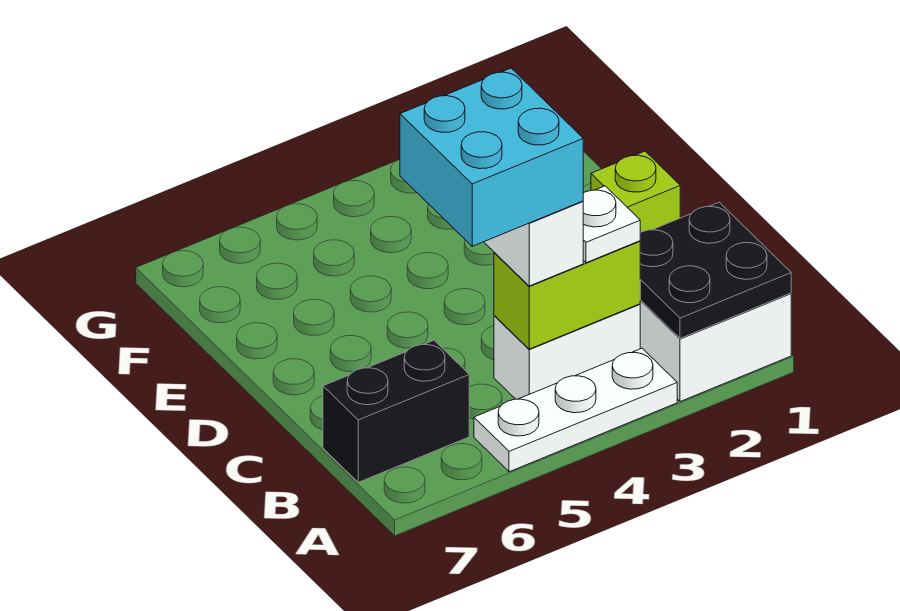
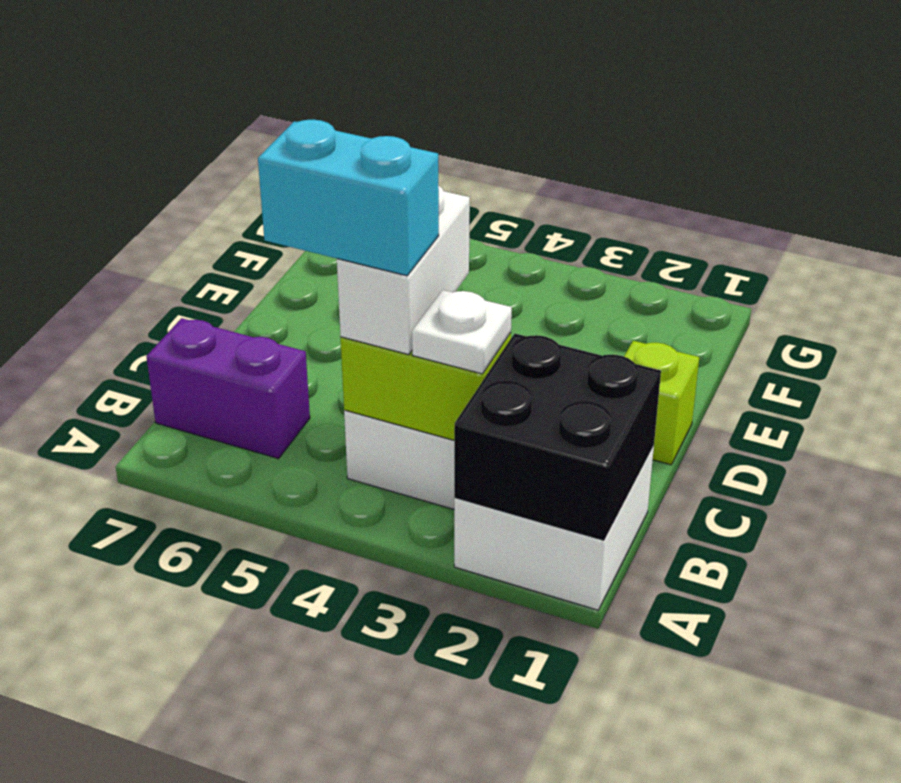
black plate A1:B2 level 2 -> black brick A1:B2 level 2
white plate A3:A5 level 1 -> none
cyan brick B4:C5 level 4 -> cyan brick B4:B5 level 4
black brick B6:B7 level 1 -> purple brick B6:B7 level 1

